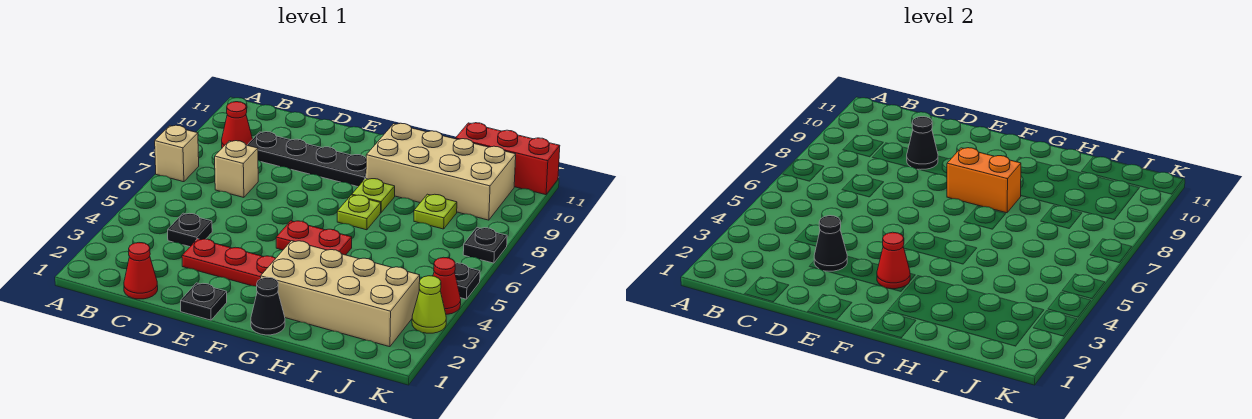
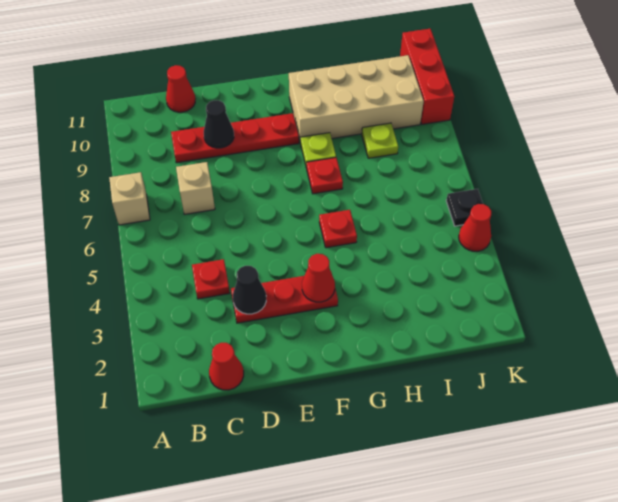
red cone B9 level 1 -> red cone C11 level 1
black plate C4 level 1 -> red plate C4 level 1
black plate C9:F9 level 1 -> red plate C9:F9 level 1
black plate E1 level 1 -> none
red plate F5:G5 level 1 -> red plate G5 level 1
orange brick F8:G8 level 2 -> none
black cone G1 level 1 -> none
tan brick G2:J3 level 1 -> none
lime plate G7 level 1 -> red plate G7 level 1
red brick I11:K11 level 1 -> red brick K9:K11 level 1
lime cone K3 level 1 -> none
black plate K7 level 1 -> none

